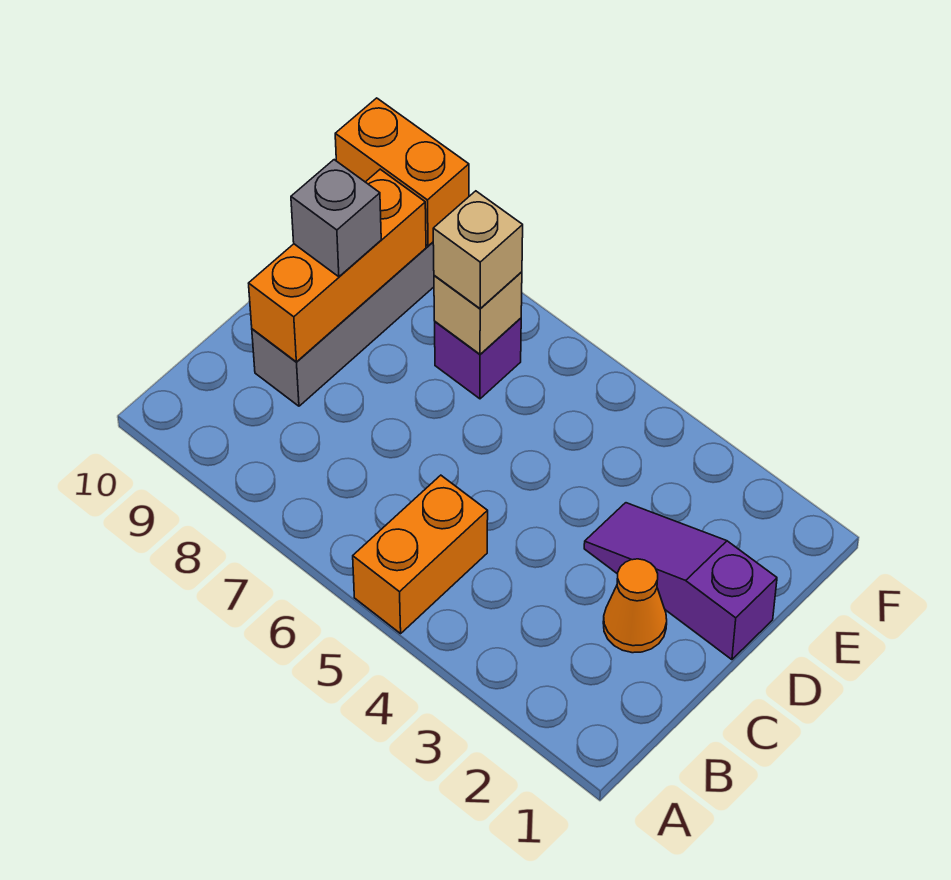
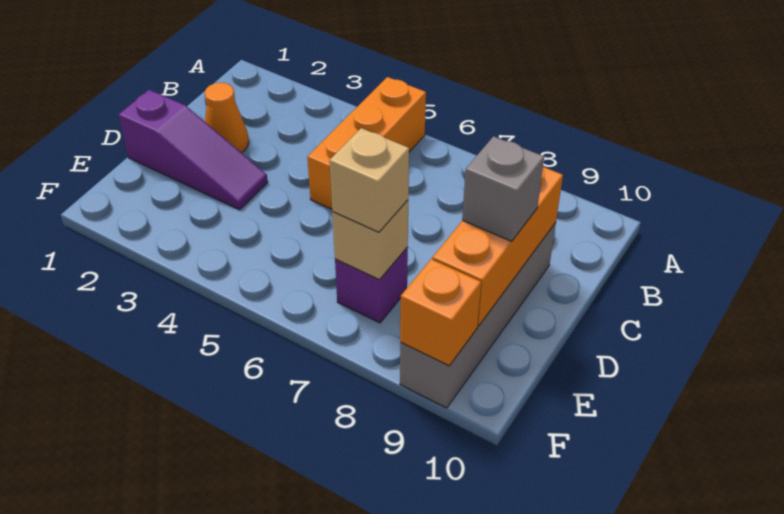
orange brick A5:B5 level 1 -> orange brick A5:C5 level 1
orange brick F9:F10 level 2 -> orange brick F9 level 2

